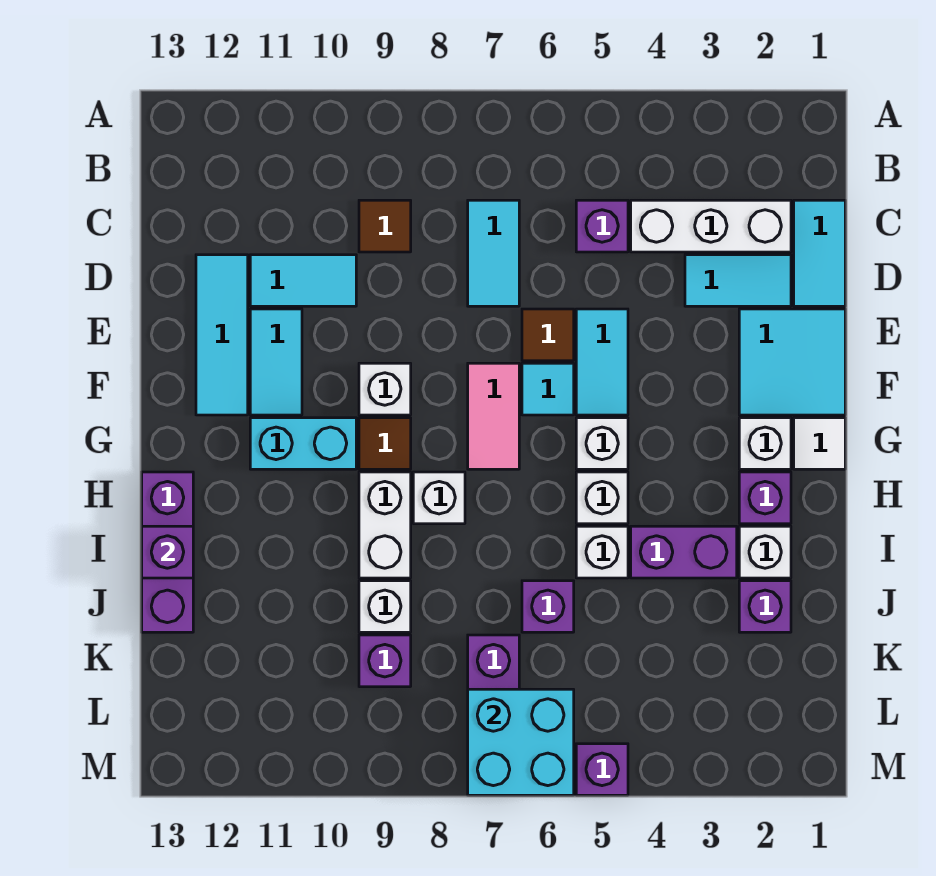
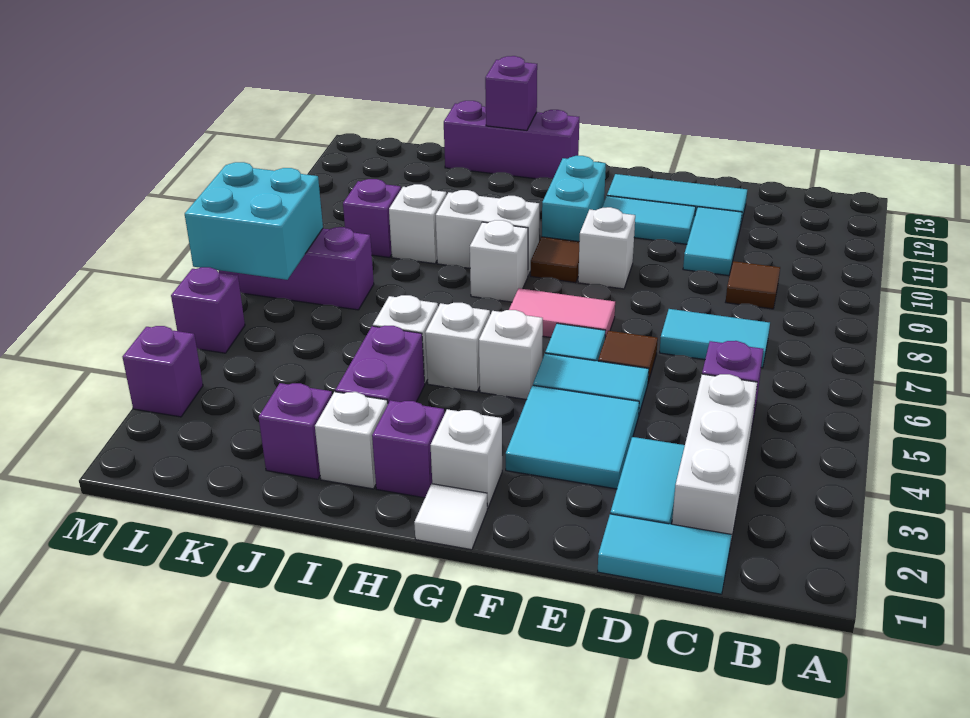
cyan tile E1:F2 level 1 -> cyan tile E3:F4 level 1
purple brick J6 level 1 -> purple brick M3 level 1

